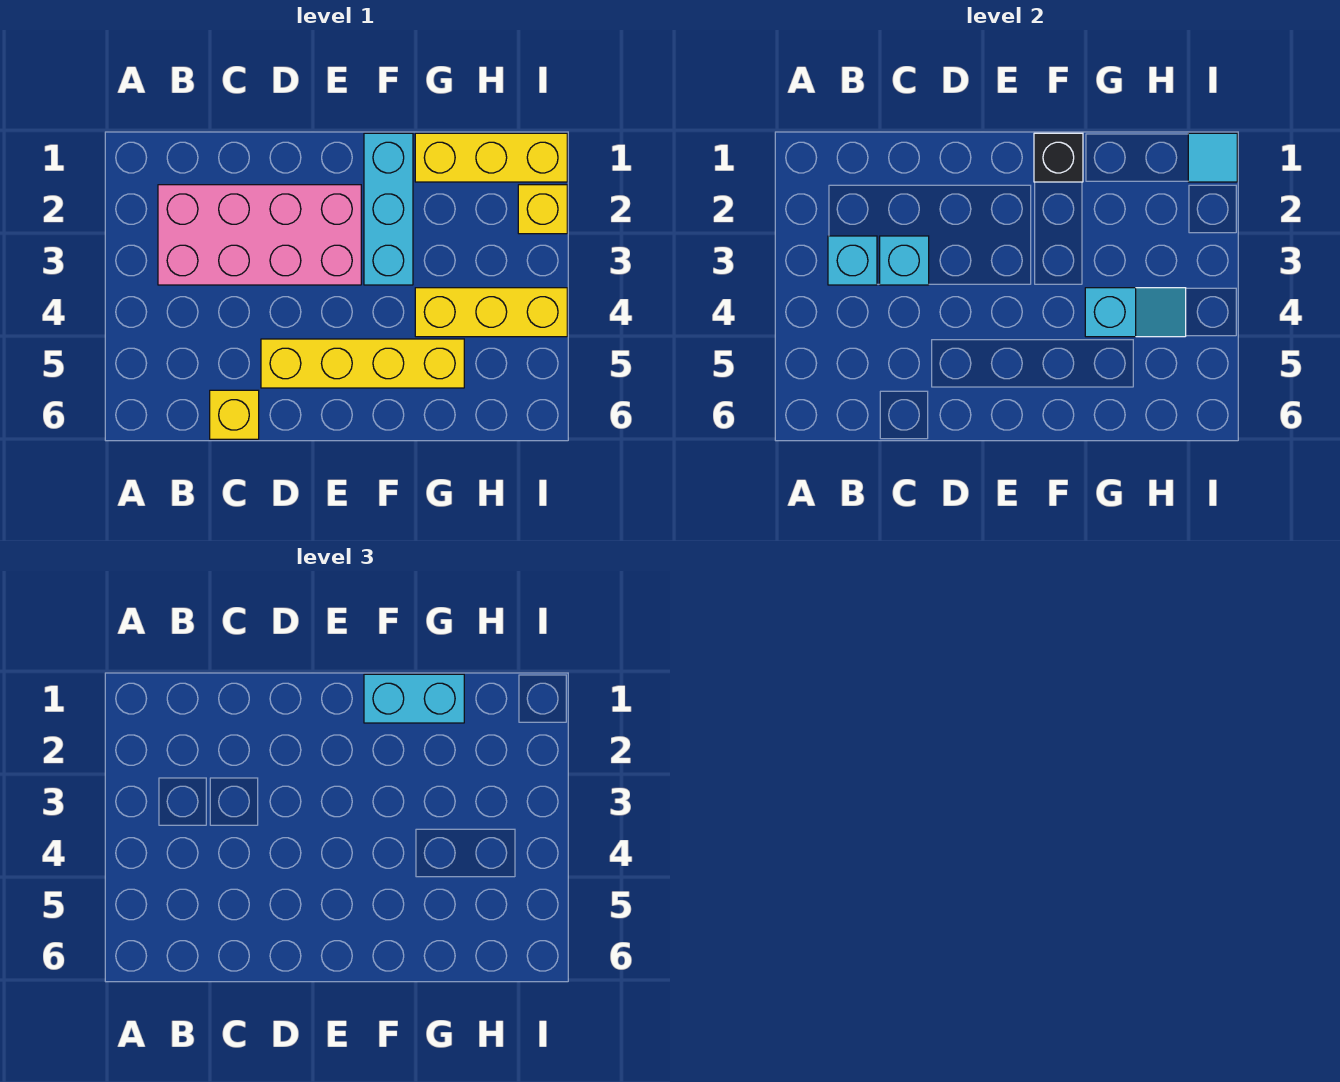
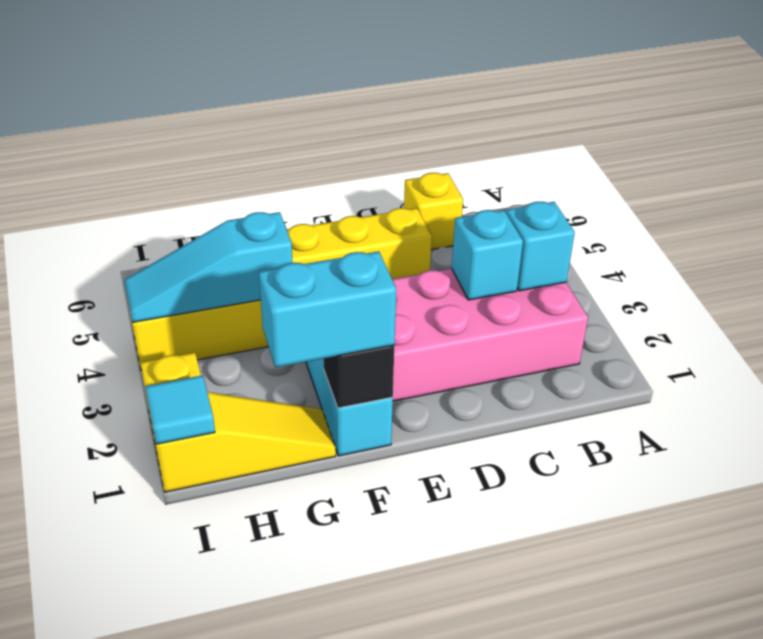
yellow brick G1:I1 level 1 -> yellow slope G1:I1 level 1 top I
cyan slope G4:H4 level 2 top G -> cyan slope G4:I4 level 2 top G

